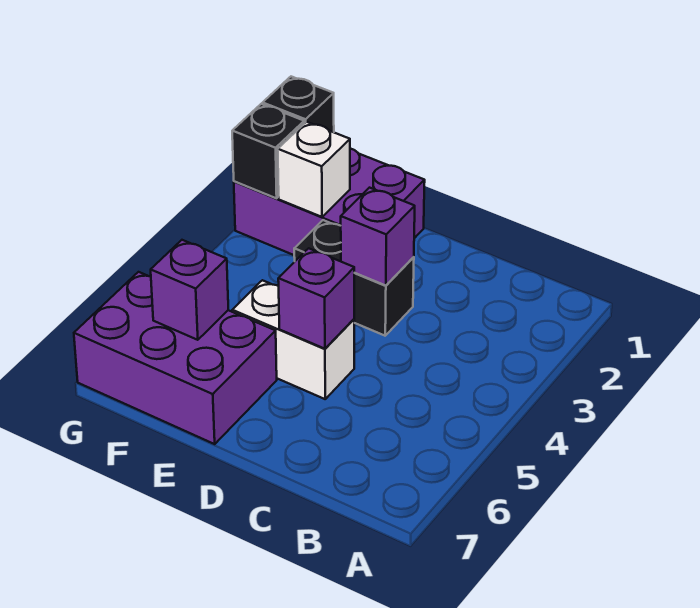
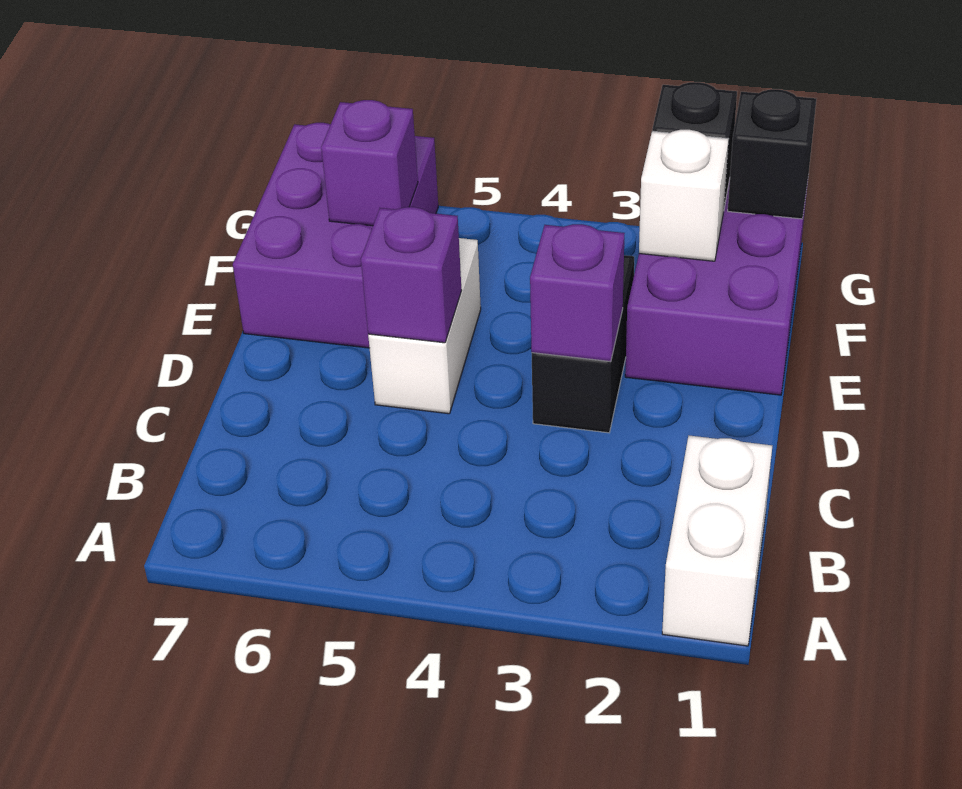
none -> white brick A1:B1 level 1

